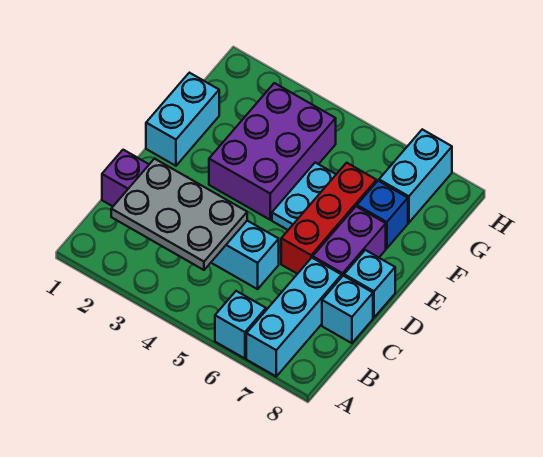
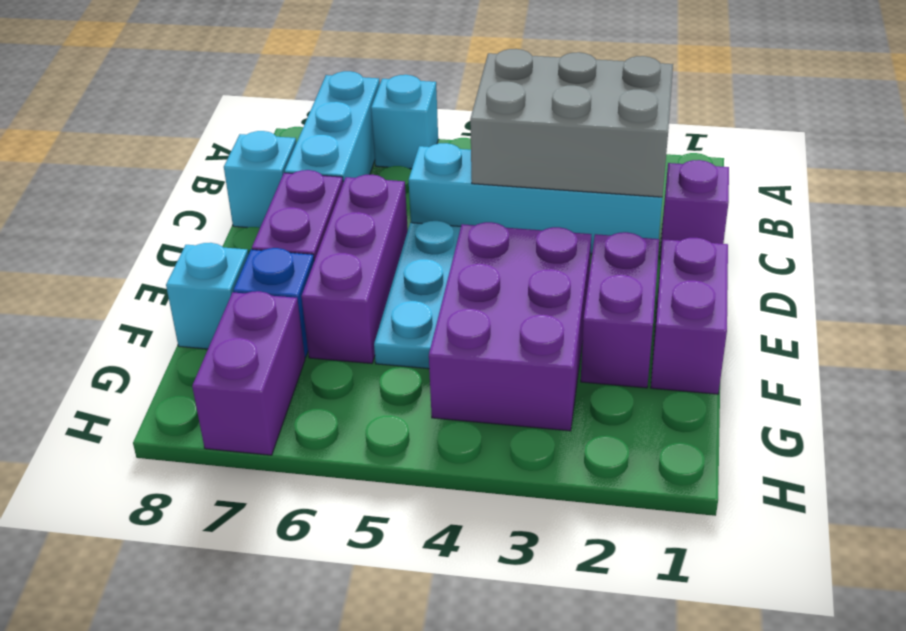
grey plate B2:C4 level 2 -> grey brick B2:C4 level 2
red brick D6:F6 level 1 -> purple brick D6:F6 level 1
cyan brick D8 level 1 -> cyan brick F8 level 1
cyan brick E1:F1 level 1 -> purple brick E1:F1 level 1
none -> purple brick E2:F2 level 1
cyan plate E5:F5 level 1 -> cyan plate D5:F5 level 1
cyan brick G7:H7 level 1 -> purple brick G7:H7 level 1

